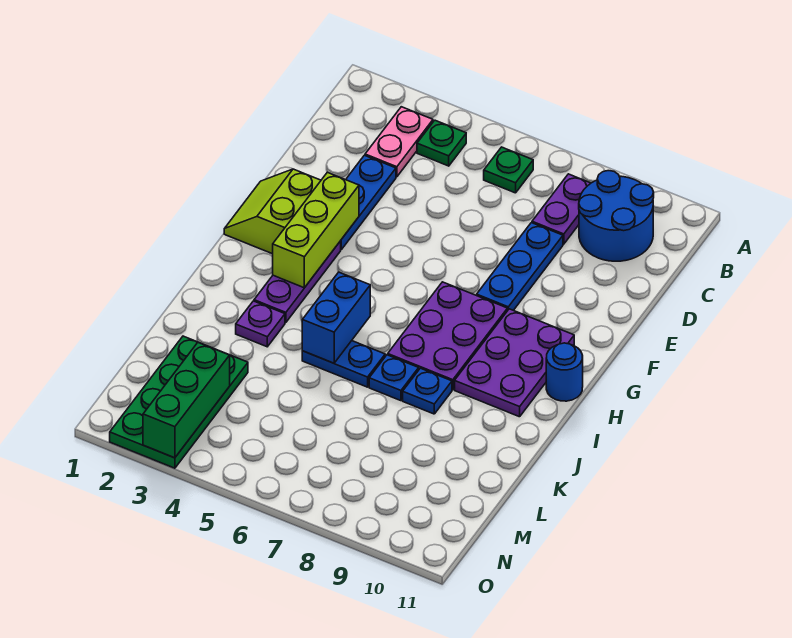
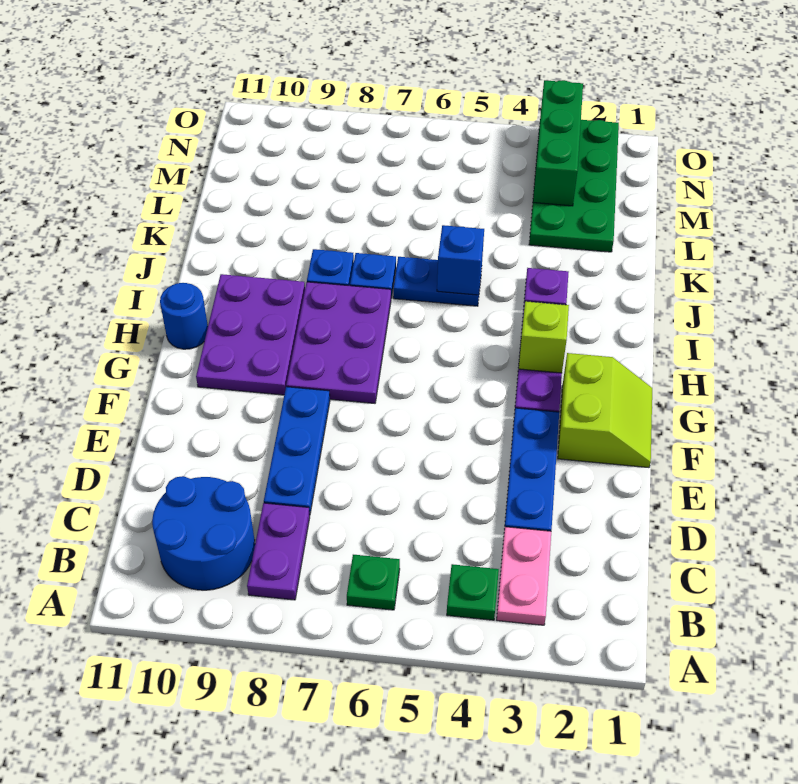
lime brick F3:H3 level 2 -> lime brick H3 level 2
blue brick I5:J5 level 2 -> blue brick J5 level 2

